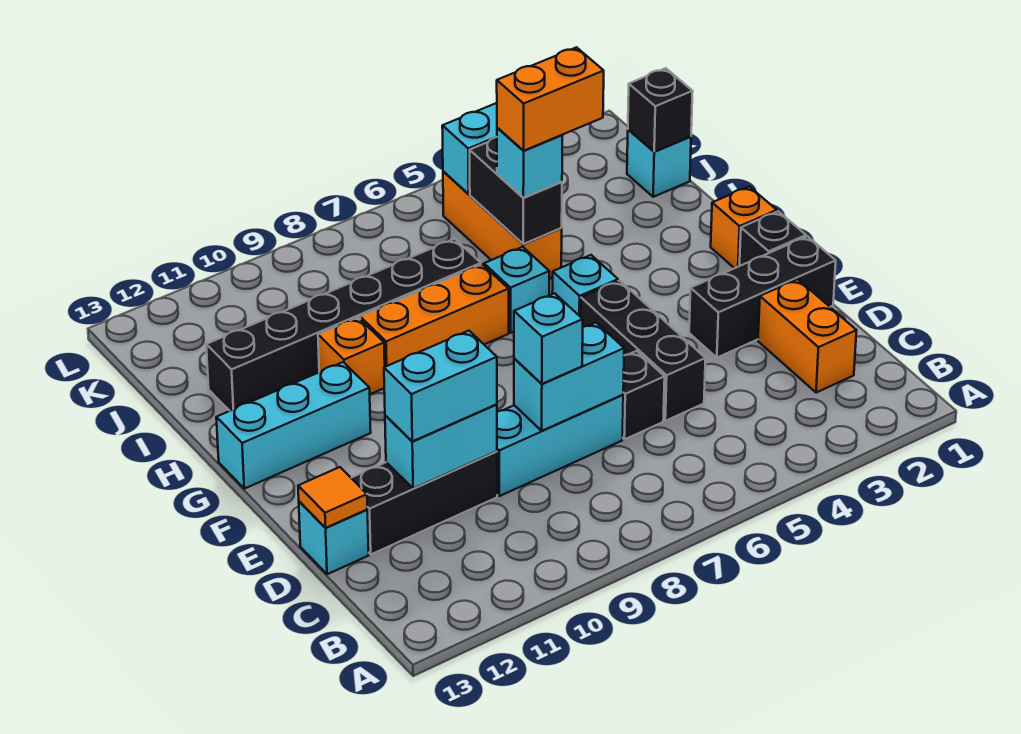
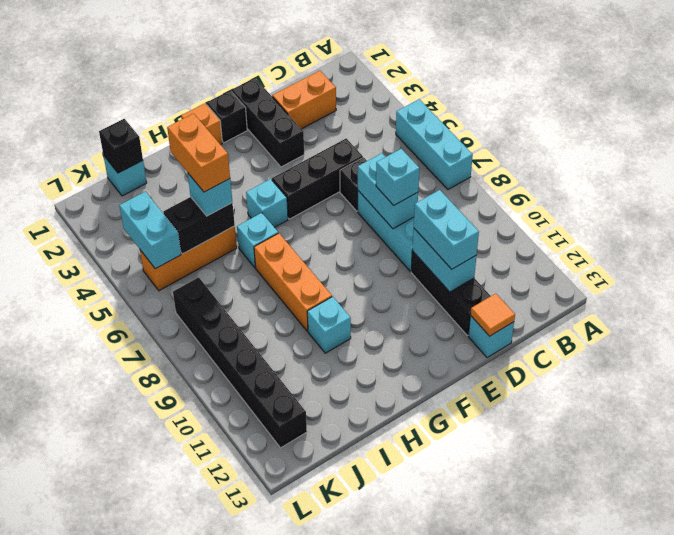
cyan brick G11:G13 level 1 -> cyan brick A5:A7 level 1
orange brick H10 level 1 -> cyan brick H10 level 1
black brick I7:I12 level 1 -> black brick K7:K12 level 1

